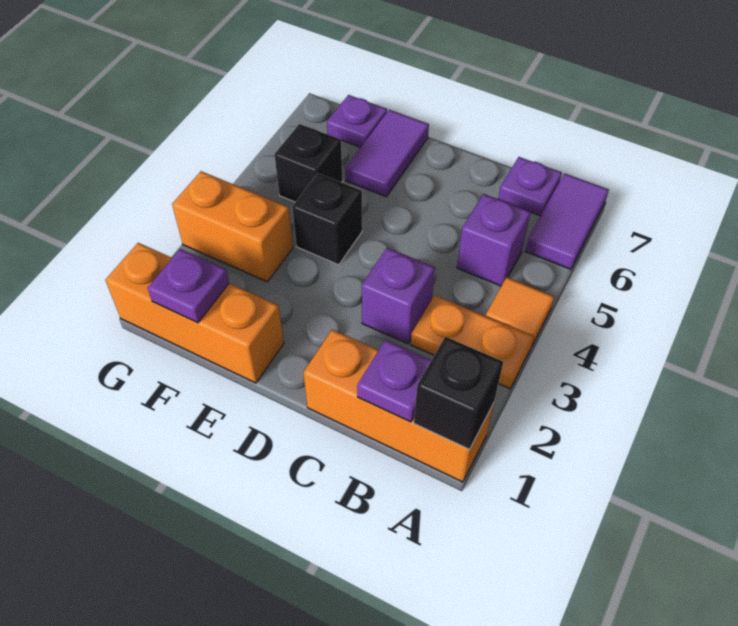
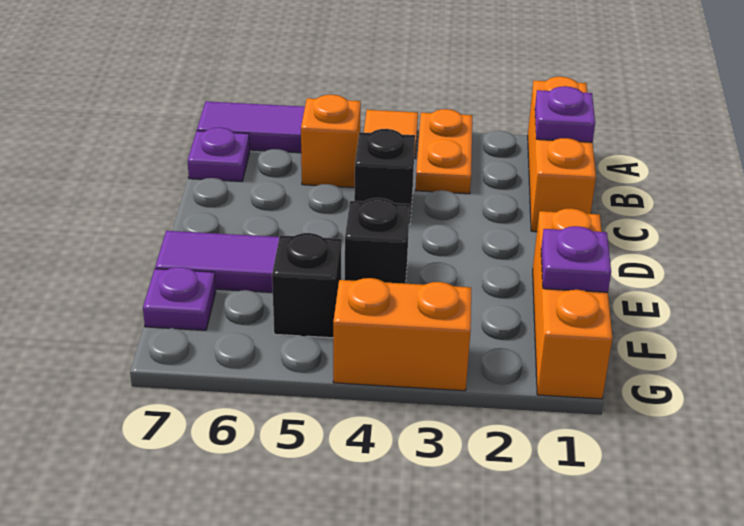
black brick A1 level 2 -> black brick C4 level 1
purple brick B5 level 1 -> orange brick B5 level 1
purple brick C3 level 1 -> none
orange brick F3:G3 level 1 -> orange brick G3:G4 level 1

